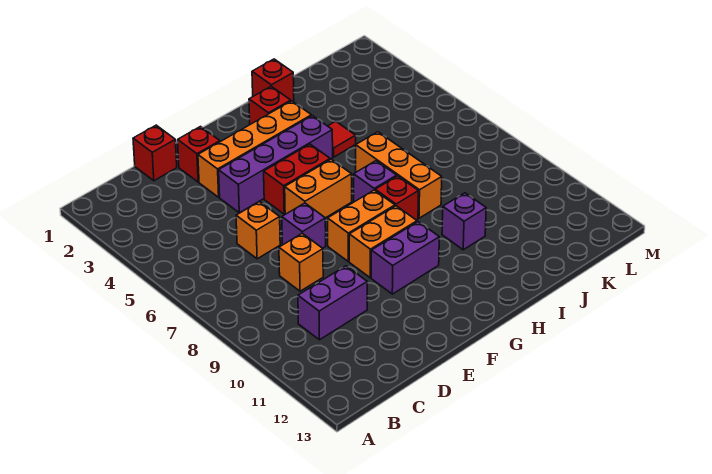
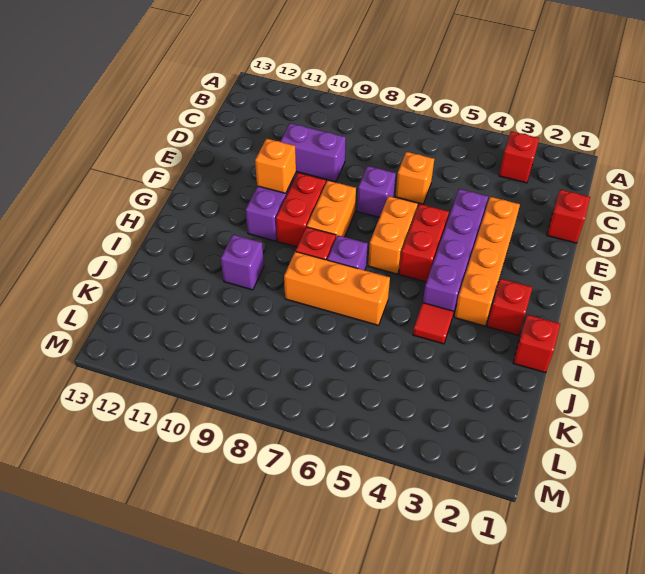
purple brick C10:D10 level 1 -> purple brick D9:D10 level 1
orange brick D8 level 1 -> orange brick F10 level 2
red brick E2 level 1 -> red brick B3 level 1
orange brick F9:G9 level 1 -> red brick F9:G9 level 1

